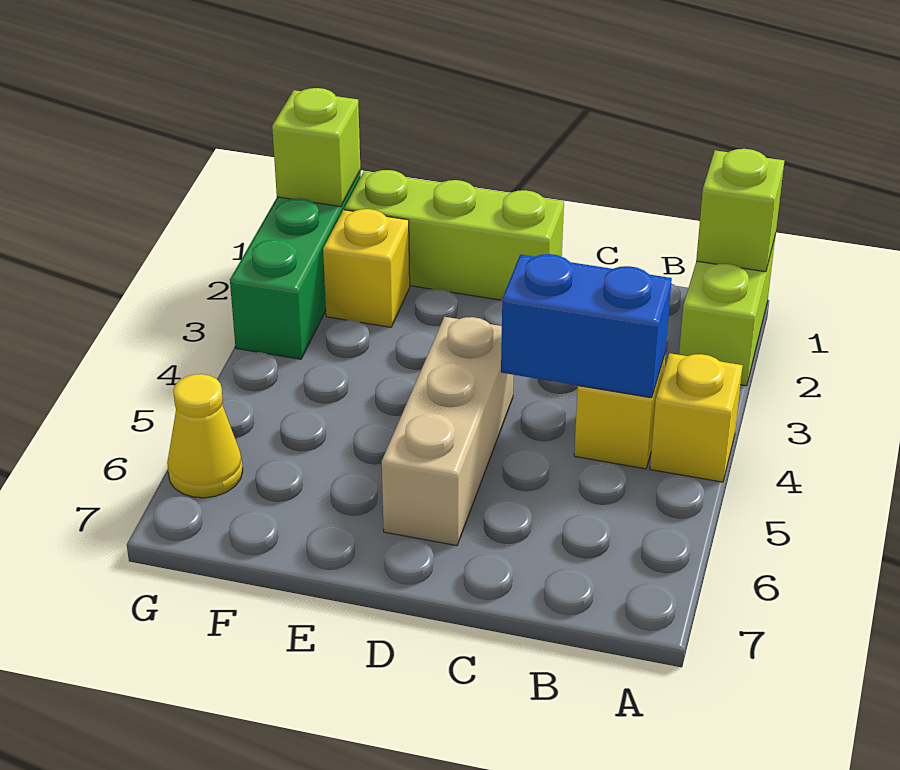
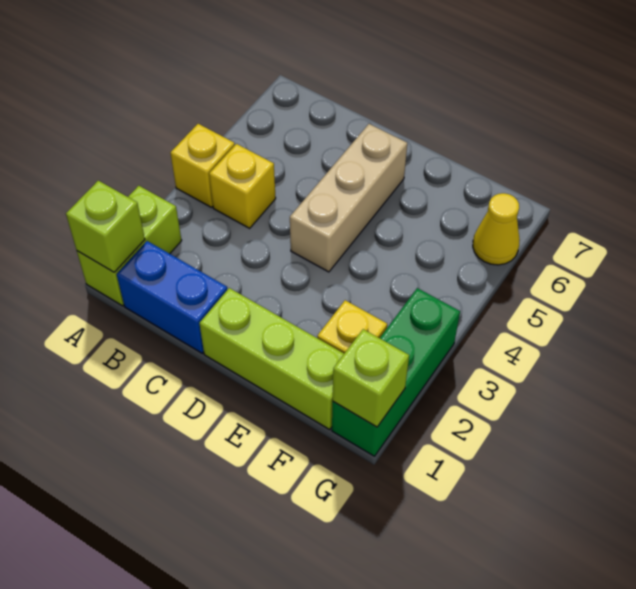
blue brick B4:C4 level 2 -> blue brick B1:C1 level 1

